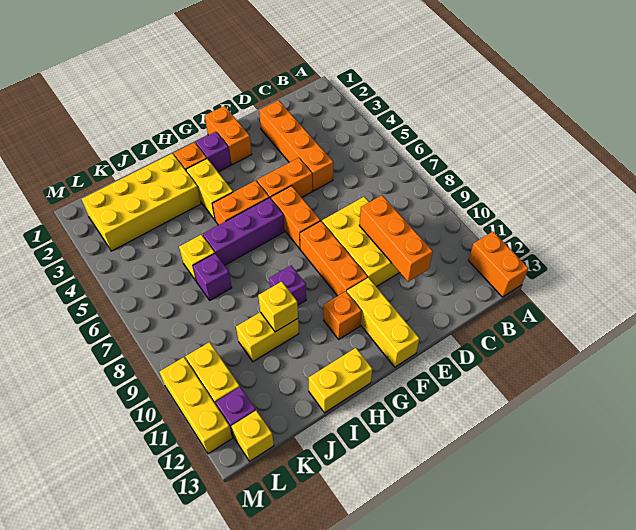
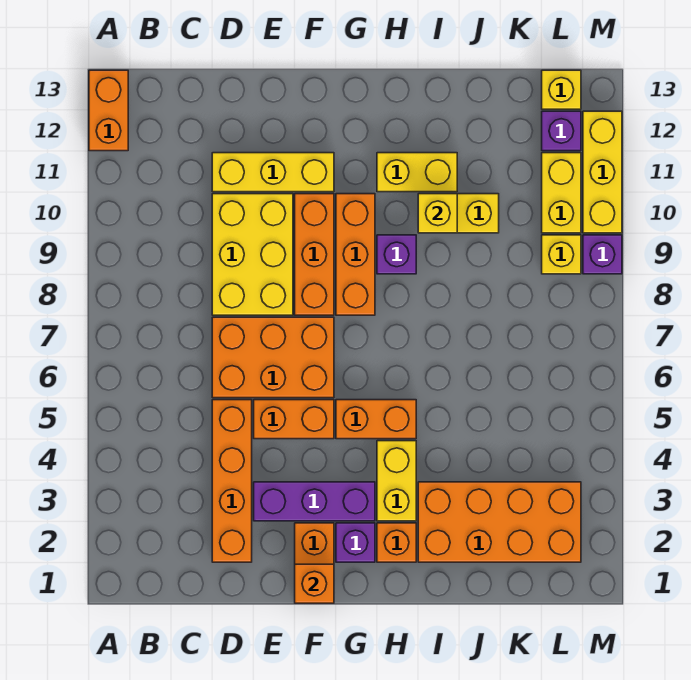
orange brick D9:D11 level 2 -> orange brick G8:G10 level 1
orange brick F6:F7 level 1 -> orange brick D6:F7 level 1
yellow brick F11:F13 level 1 -> yellow brick D11:F11 level 1
purple brick G6:I6 level 1 -> purple brick E3:G3 level 1
orange brick G11 level 1 -> orange brick F1 level 2
yellow brick H13:I13 level 1 -> yellow brick H11:I11 level 1
yellow brick I2:L3 level 1 -> orange brick I2:L3 level 1
yellow brick J6 level 1 -> yellow brick L9 level 1
purple brick J7 level 1 -> purple brick M9 level 1

